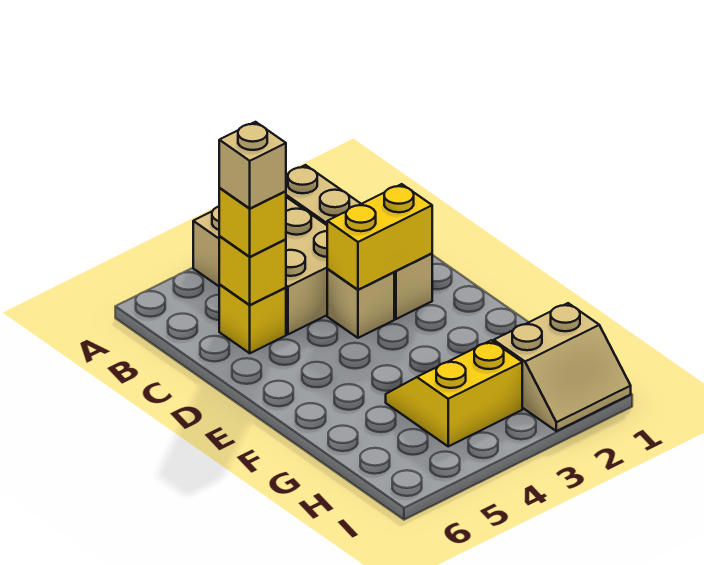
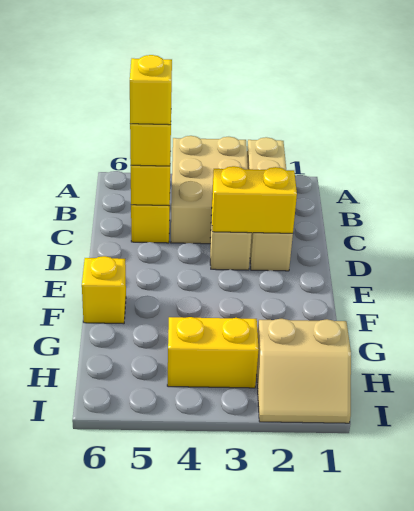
tan brick C5 level 4 -> yellow brick C5 level 4
none -> yellow brick F6 level 1

